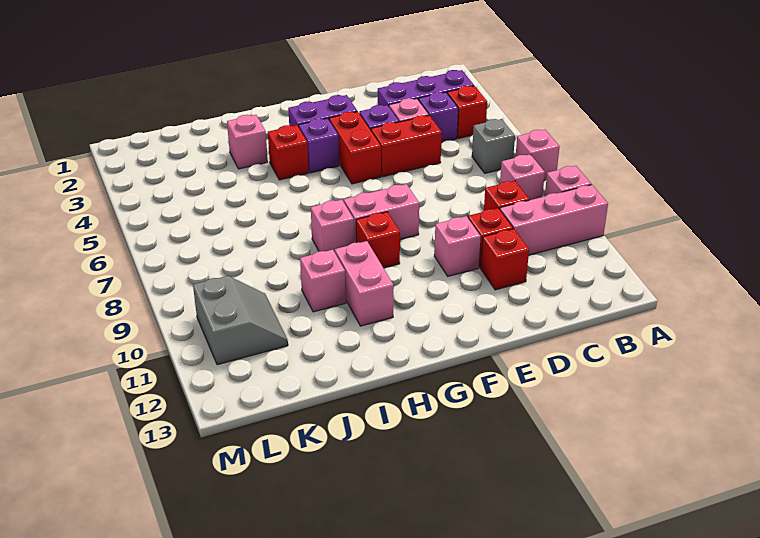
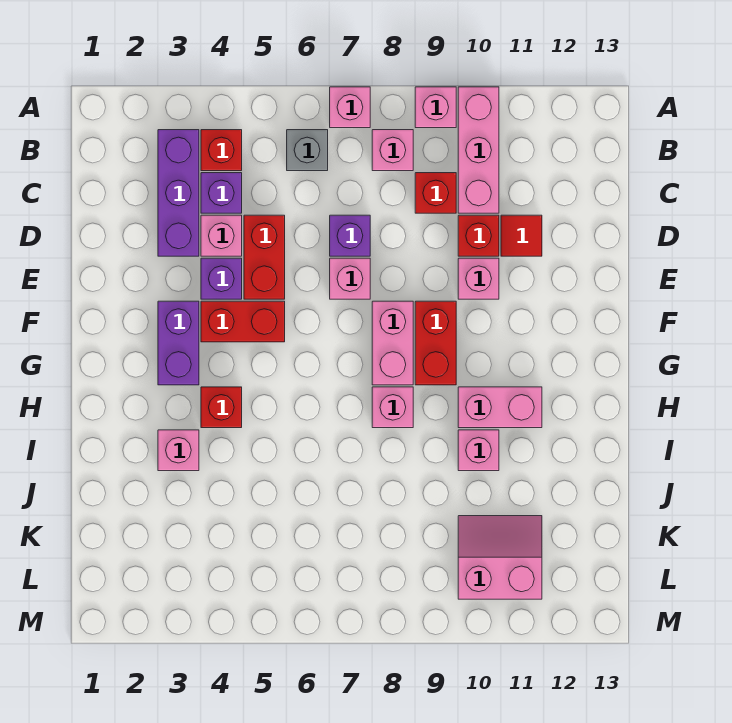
red brick D11 level 1 -> red tile D11 level 1
none -> pink brick E7 level 1
purple brick G4 level 1 -> purple brick D7 level 1
red brick G9 level 1 -> red brick F9:G9 level 1
grey slope K10:L11 level 1 top L -> pink slope K10:L11 level 1 top L

